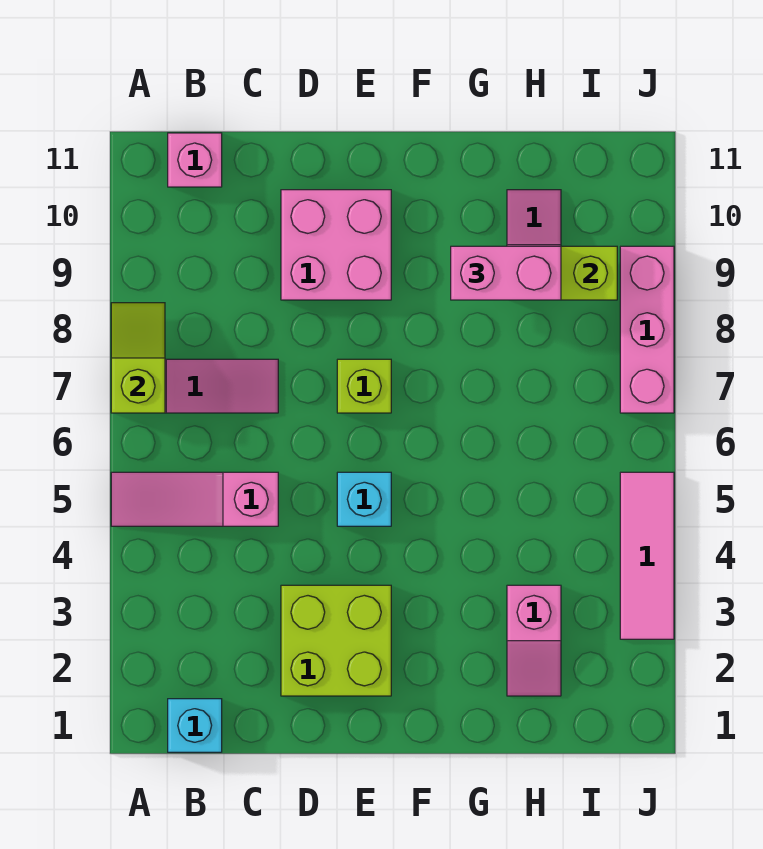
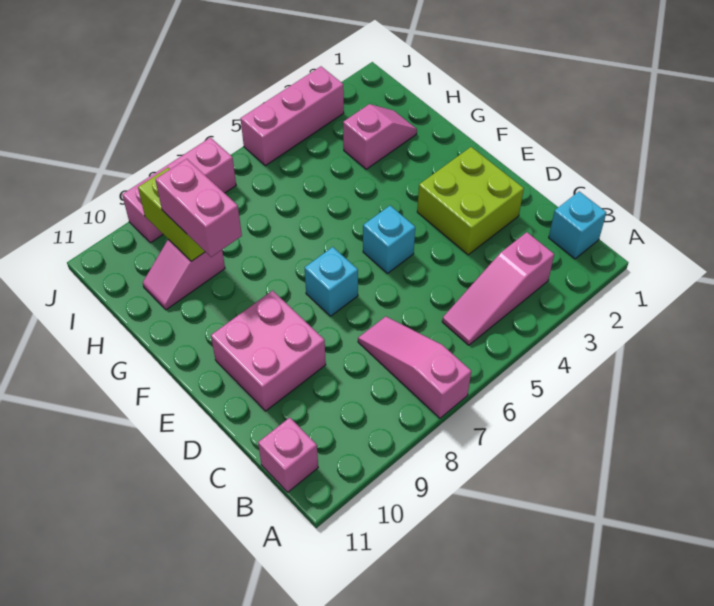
pink slope A5:C5 level 1 top C -> pink slope B3:B5 level 1 top 3
lime slope A7:A8 level 2 top 7 -> none
lime brick E7 level 1 -> cyan brick E7 level 1
pink tile J3:J5 level 1 -> pink brick J3:J5 level 1

